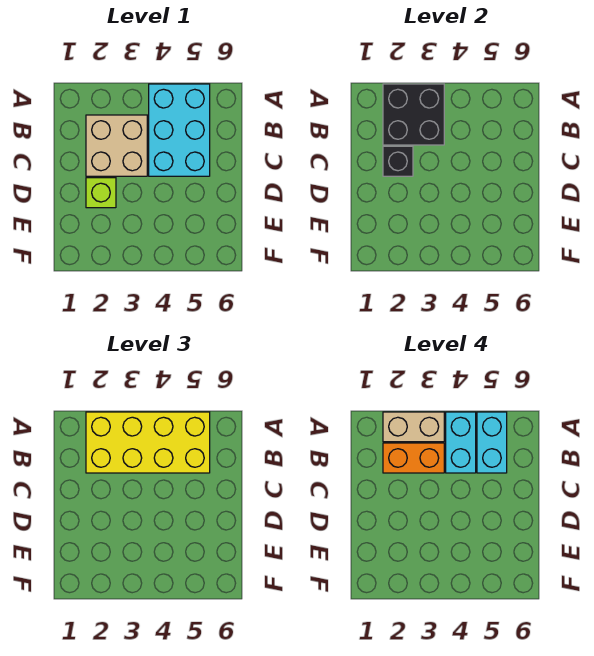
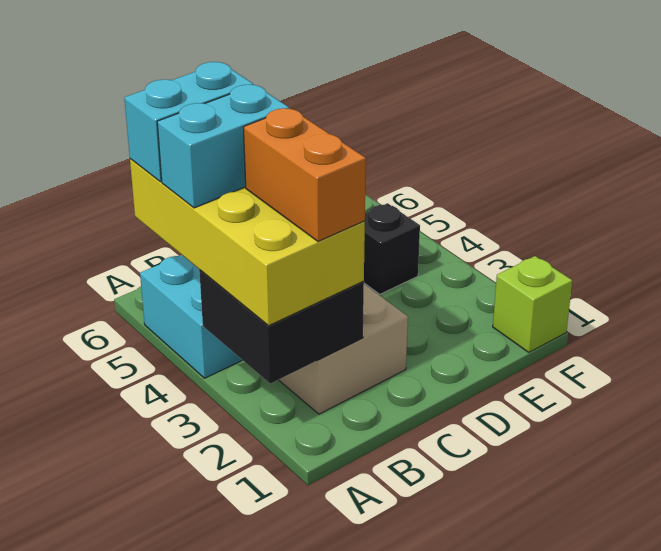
tan brick A2:A3 level 4 -> none
black brick C2 level 2 -> black brick E4 level 1
lime brick D2 level 1 -> lime brick F1 level 1

